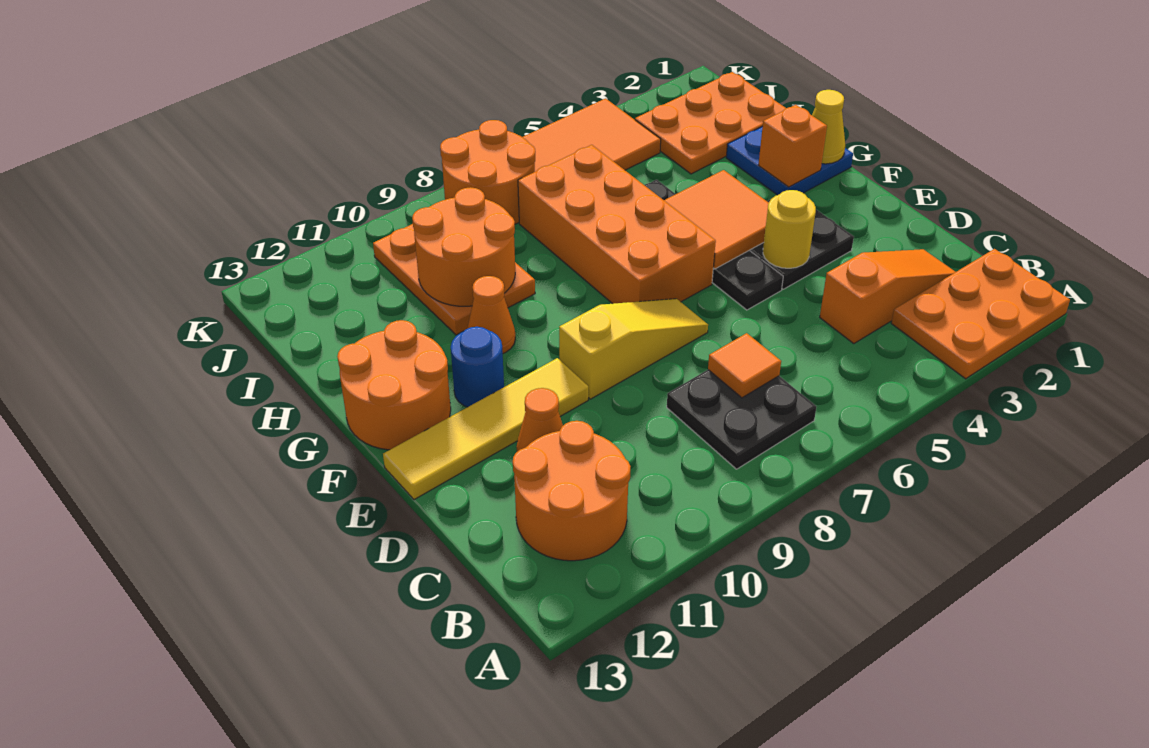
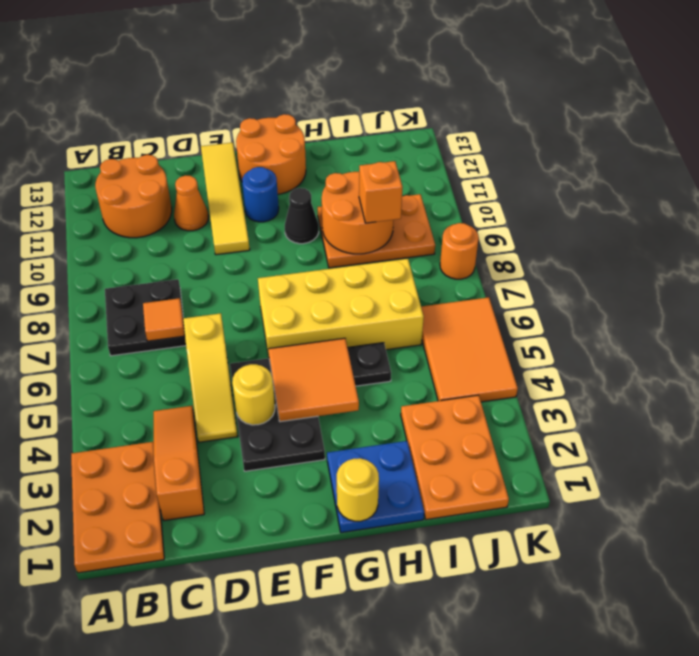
orange slope C2:C4 level 1 top 4 -> orange slope C2:C4 level 1 top 2
yellow slope E7:E9 level 1 top 9 -> yellow slope D4:D6 level 1 top 6
orange brick F6:I7 level 1 -> yellow brick F6:I7 level 1
yellow cone G1 level 2 -> yellow round brick G1 level 2
orange brick G2 level 2 -> orange brick I9 level 3
orange cone G10 level 1 -> black cone G10 level 1
orange round brick J7:K8 level 1 -> orange round brick K8 level 1

